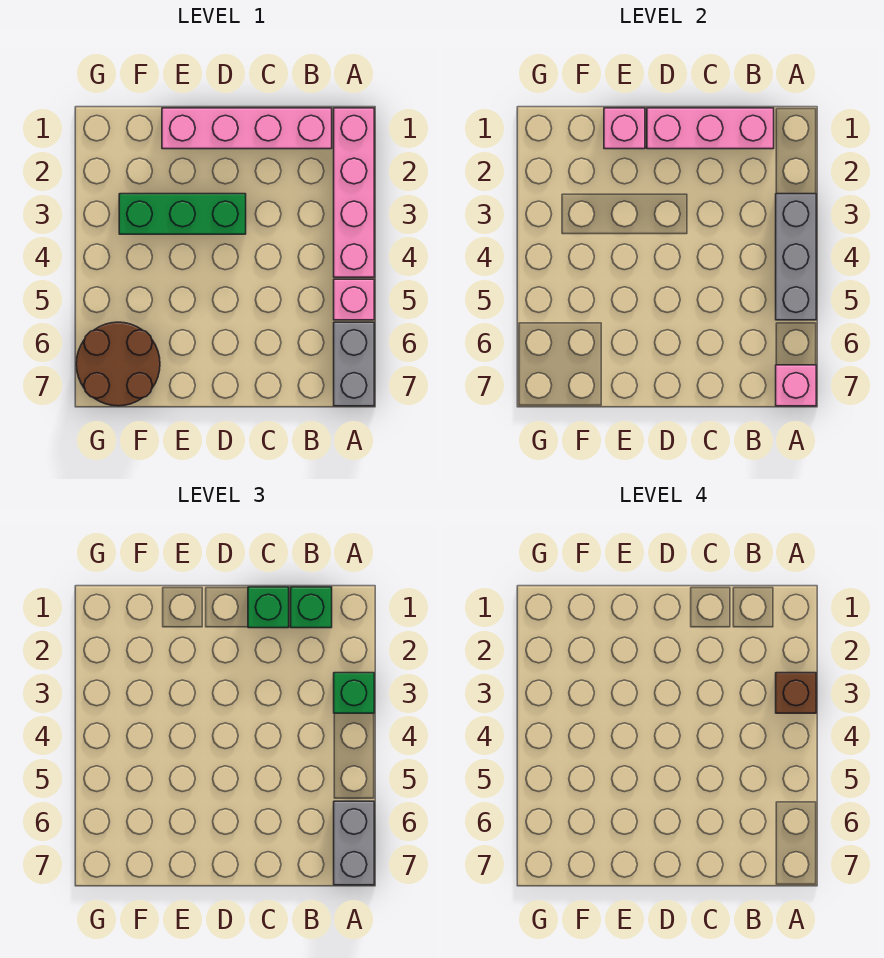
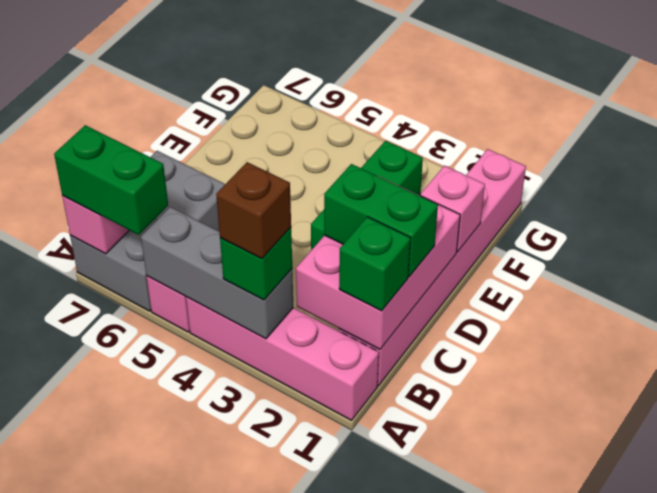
grey brick A6:A7 level 1 -> grey brick A6:C7 level 1
grey brick A6:A7 level 3 -> green brick A6:A7 level 3
pink brick B1:E1 level 1 -> pink brick B1:G1 level 1
pink brick B1:D1 level 2 -> pink brick B1:D2 level 2
green brick C1 level 3 -> green brick C1:C2 level 3
brown round brick F6:G7 level 1 -> none

